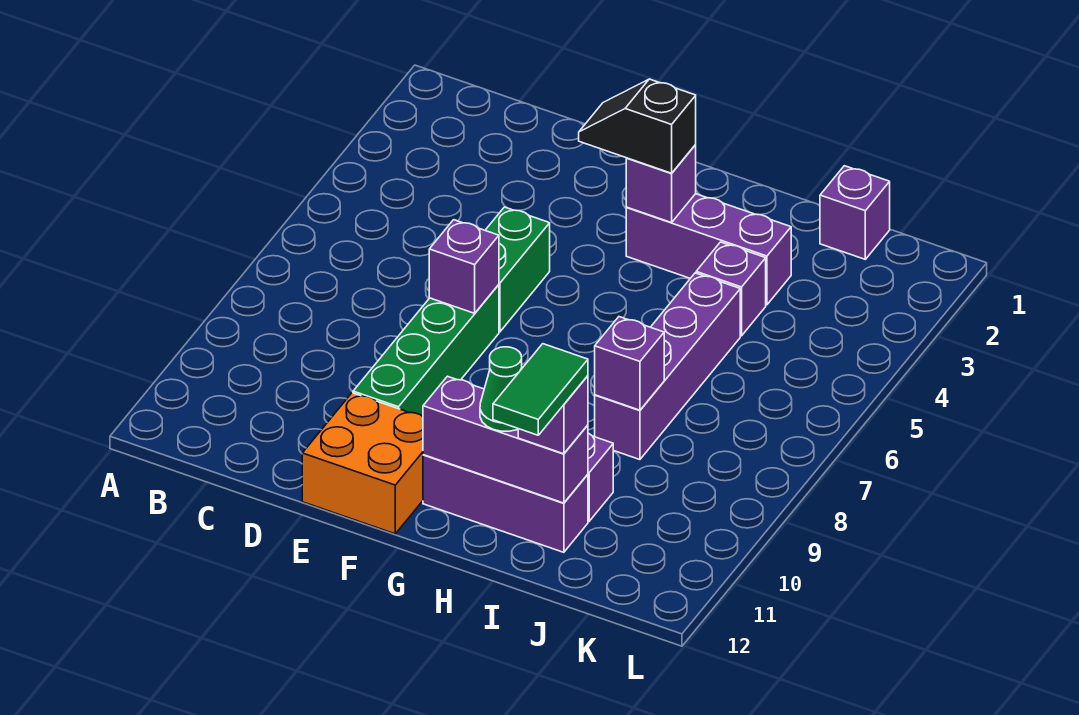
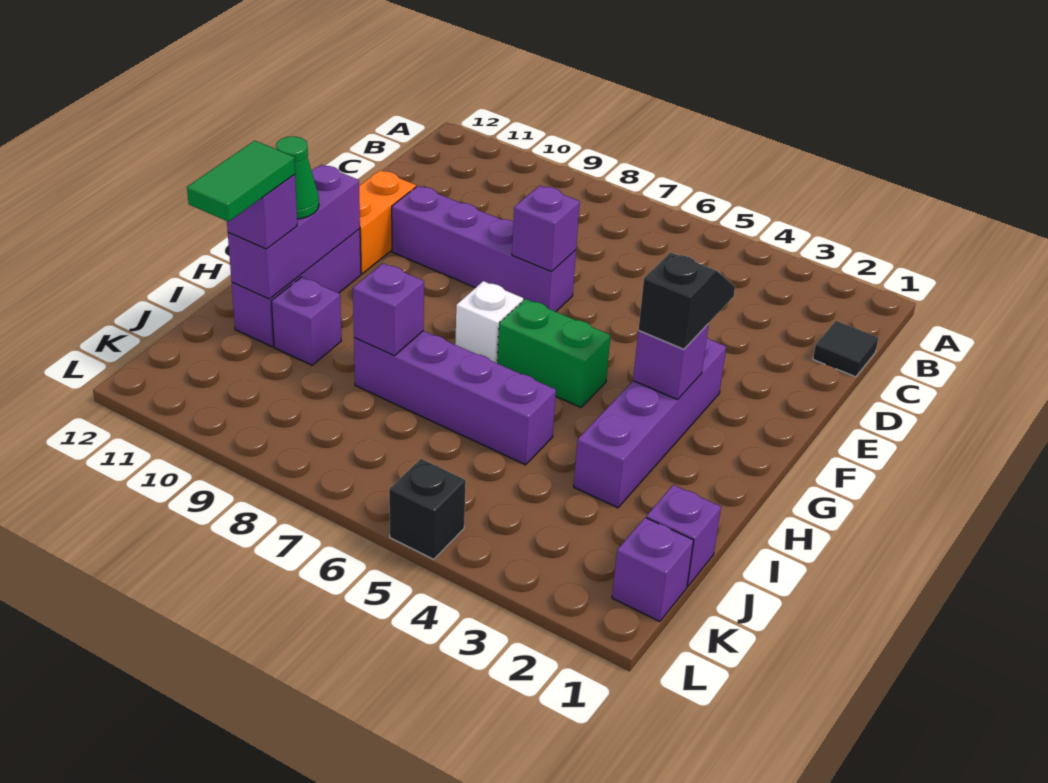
none -> black tile C1 level 1
green brick E5:E6 level 1 -> green brick G5:G6 level 1
green brick E7:E10 level 1 -> purple brick E7:E10 level 1
orange brick E11:F12 level 1 -> orange brick E11:F11 level 1
purple brick G3:I3 level 1 -> purple brick F3:I3 level 1
none -> white brick G7 level 1
purple brick I4 level 1 -> purple brick K1 level 1
green tile I11:I12 level 4 -> green tile I11:J11 level 4
none -> black brick L5 level 1

